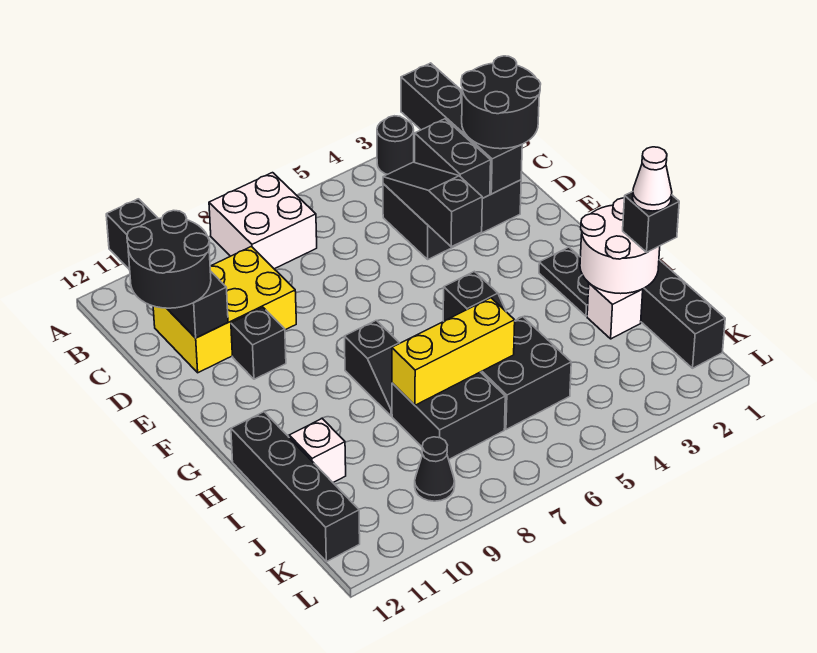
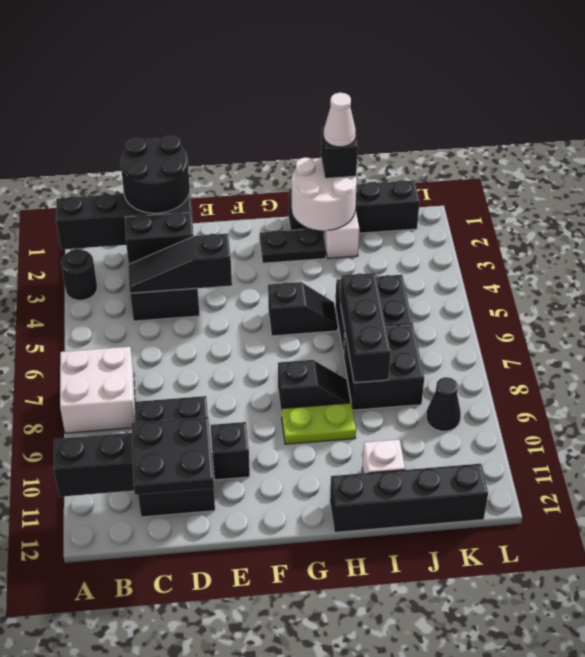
yellow brick C9:D11 level 1 -> black brick C9:D11 level 1
black round brick C11:D12 level 3 -> black plate C11:D12 level 3
none -> lime plate G9:H9 level 1
yellow brick I6:I8 level 2 -> black brick I6:I8 level 2

